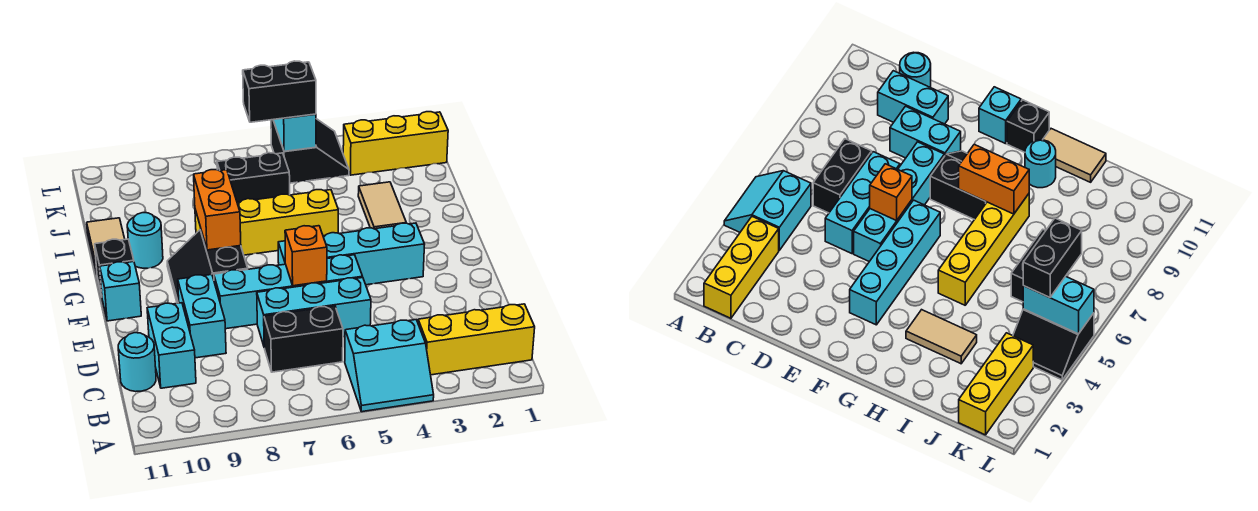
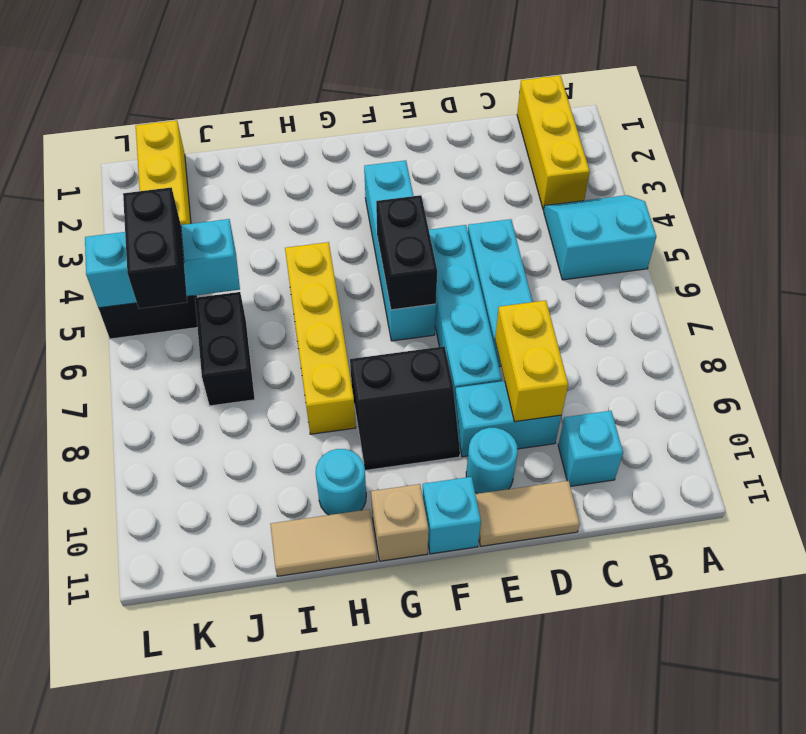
cyan slope A4:B5 level 1 top B -> cyan slope A4:B5 level 1 top 5
black brick C6:C7 level 1 -> black brick F5:F6 level 2
cyan brick C10:D10 level 1 -> cyan brick C10 level 1
cyan round brick C11 level 1 -> cyan round brick E10 level 1
none -> yellow brick D8:D9 level 2
orange brick E6 level 2 -> none
orange brick G8:H8 level 2 -> none
black brick G11 level 1 -> tan brick G11 level 1
tan tile H3:I3 level 1 -> tan tile D11:E11 level 1
cyan brick K5:L5 level 2 -> cyan brick J5:L5 level 2

